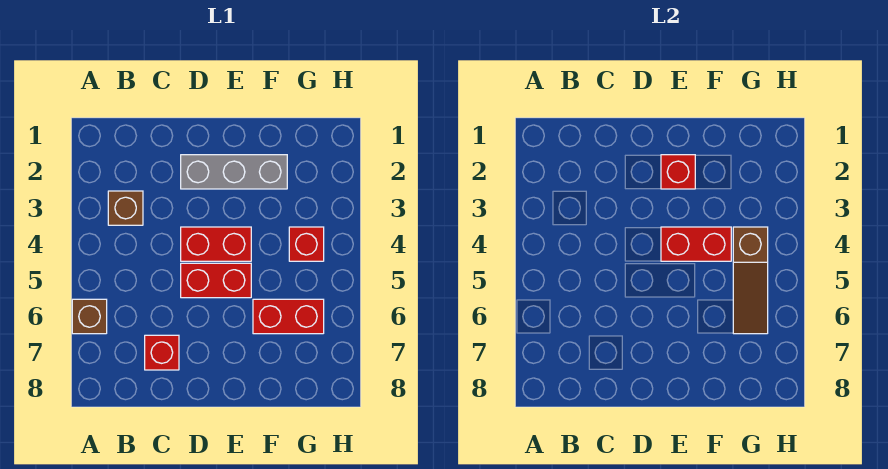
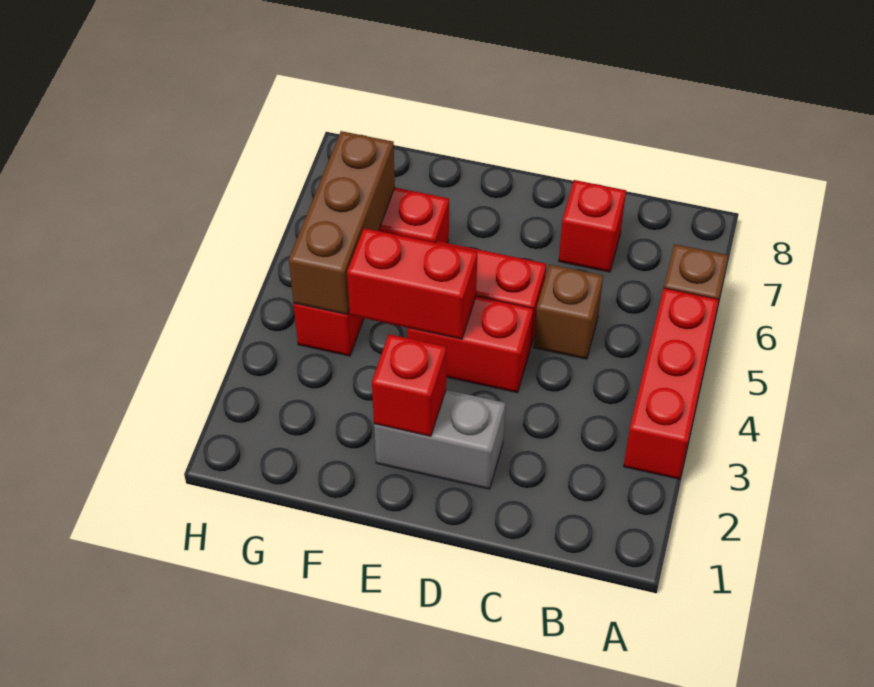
none -> red brick A3:A5 level 1
brown brick B3 level 1 -> brown brick C5 level 1
grey brick D2:F2 level 1 -> grey brick D2:E2 level 1
brown slope G4:G6 level 2 top 4 -> brown brick G4:G6 level 2

